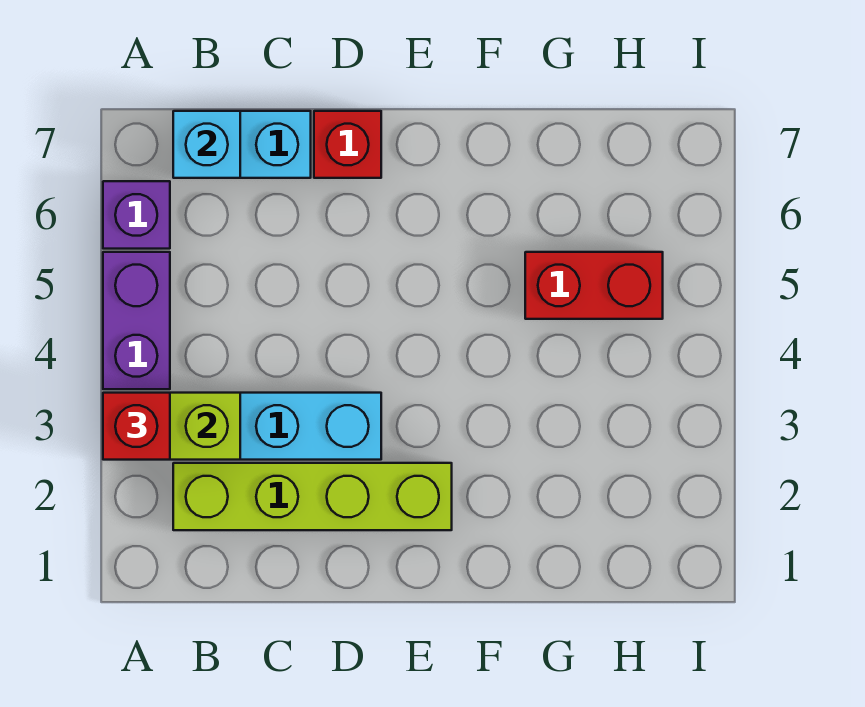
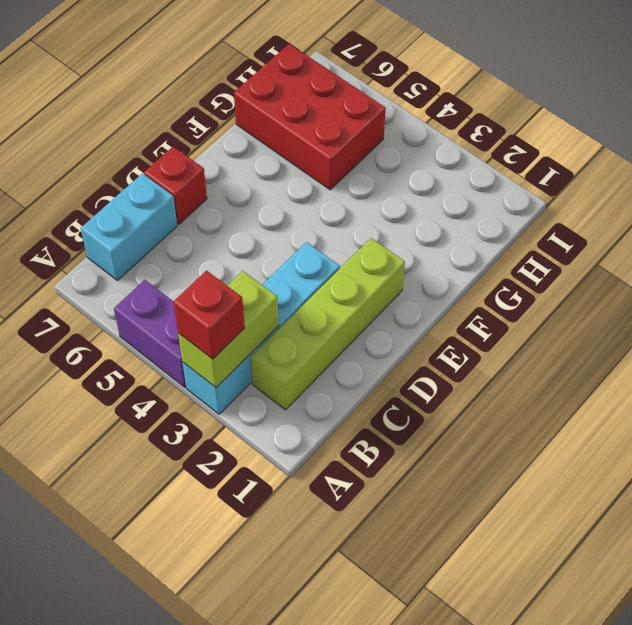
purple brick A6 level 1 -> none
cyan brick B7 level 2 -> none
red brick G5:H5 level 1 -> red brick G5:H7 level 1

